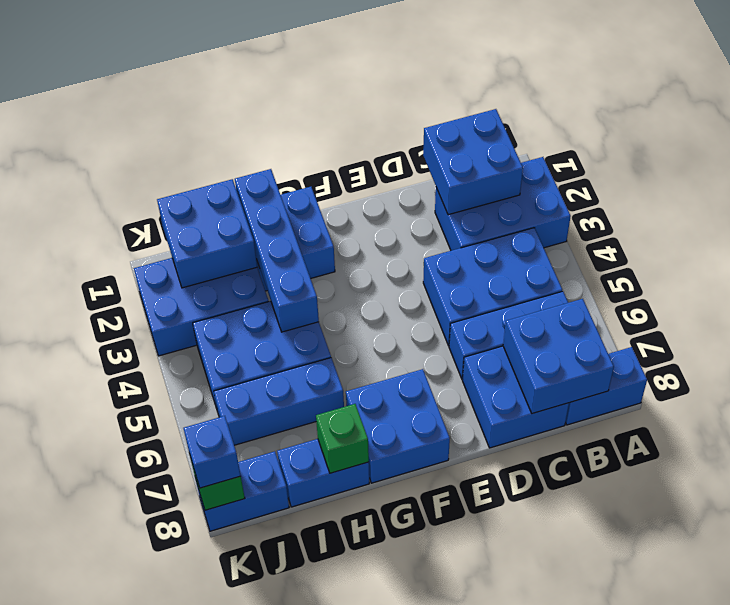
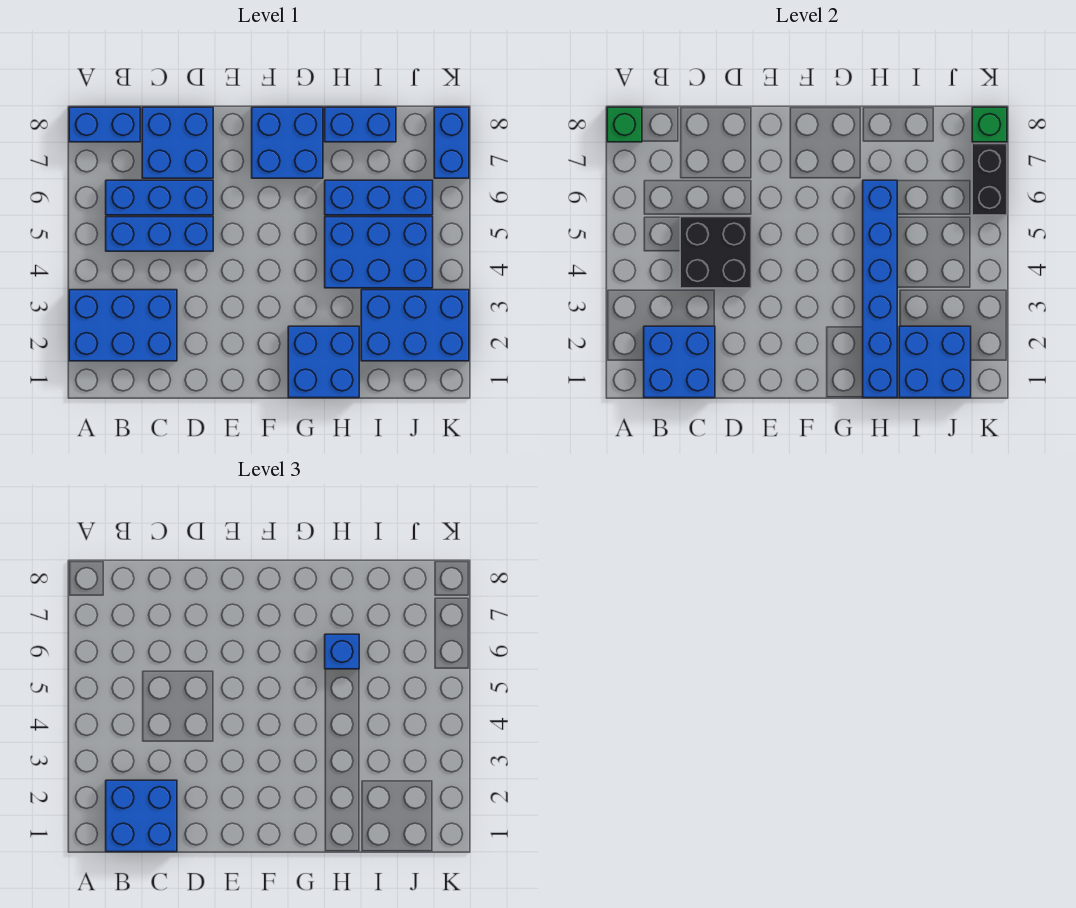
blue brick B4:D5 level 1 -> blue brick B5:D5 level 1
blue brick B7:C8 level 2 -> blue brick B1:C2 level 3
none -> black brick C4:D5 level 2
blue brick H1:H4 level 2 -> blue brick H1:H6 level 2
green brick H8 level 2 -> green brick A8 level 2
blue brick J8:K8 level 1 -> blue brick K7:K8 level 1
none -> black brick K6:K7 level 2
blue brick K8 level 3 -> blue brick H6 level 3

